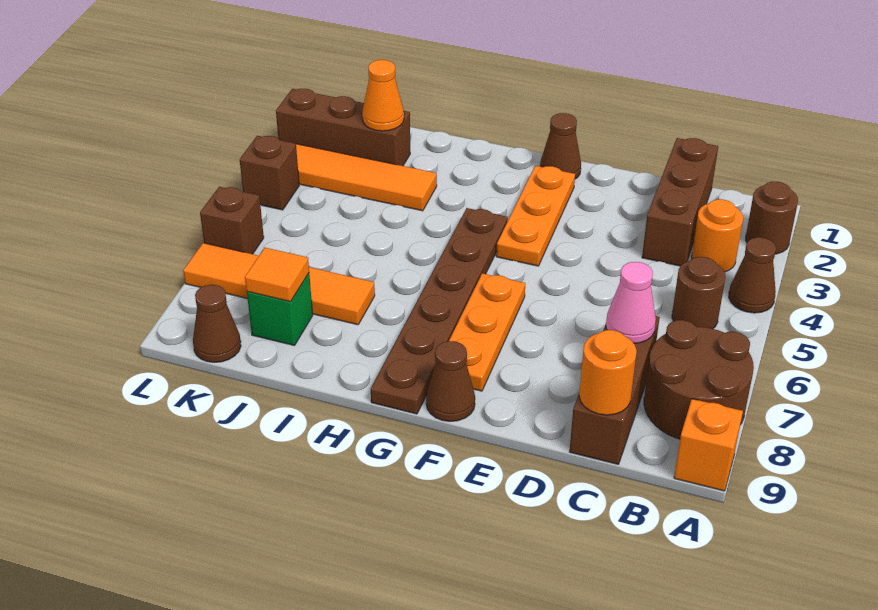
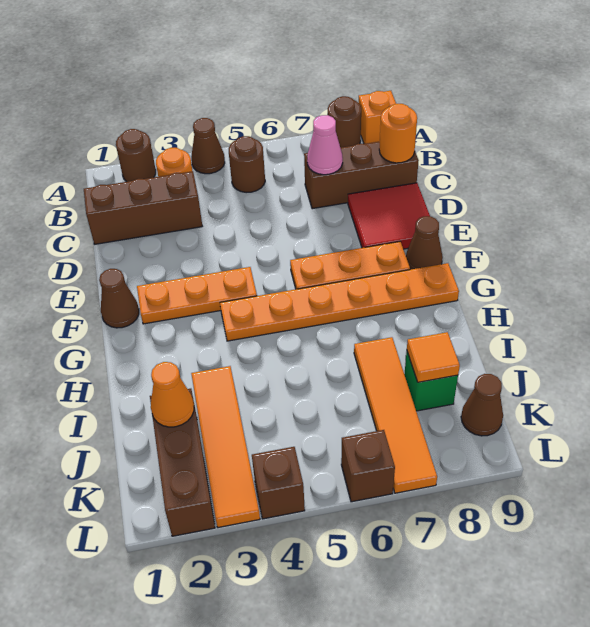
brown round brick A7:B8 level 1 -> brown round brick A8 level 1
none -> red tile D8:E9 level 1
brown plate G4:G9 level 1 -> orange plate G4:G9 level 1

